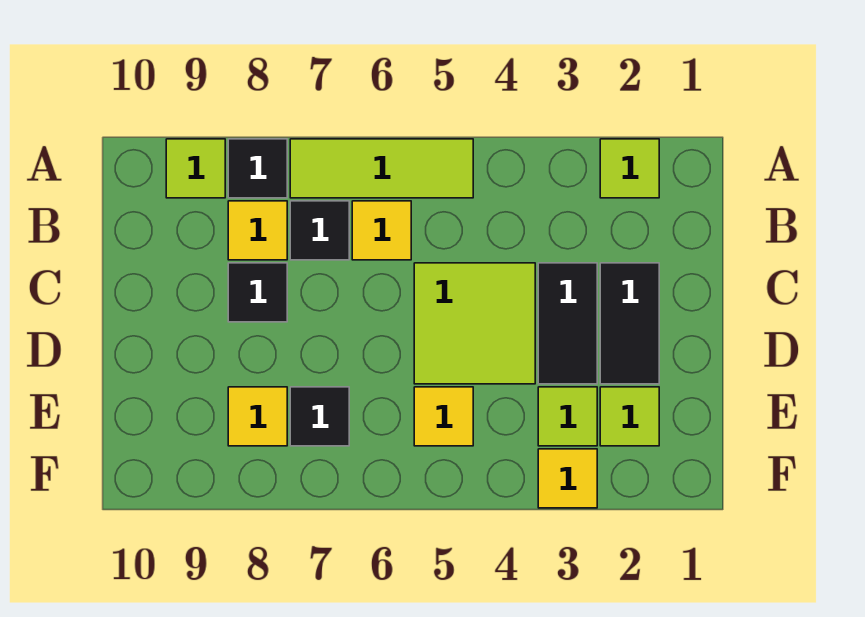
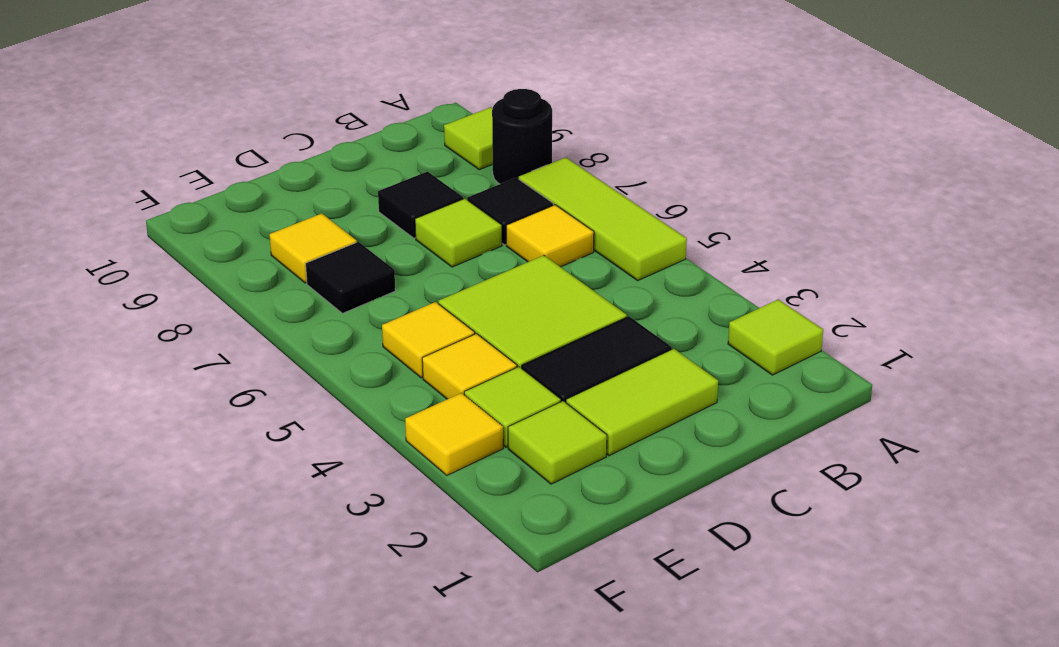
black tile A8 level 1 -> black round brick A8 level 1
yellow tile B8 level 1 -> yellow tile E4 level 1
black tile C2:D2 level 1 -> lime tile C2:D2 level 1
none -> lime tile C7 level 1

